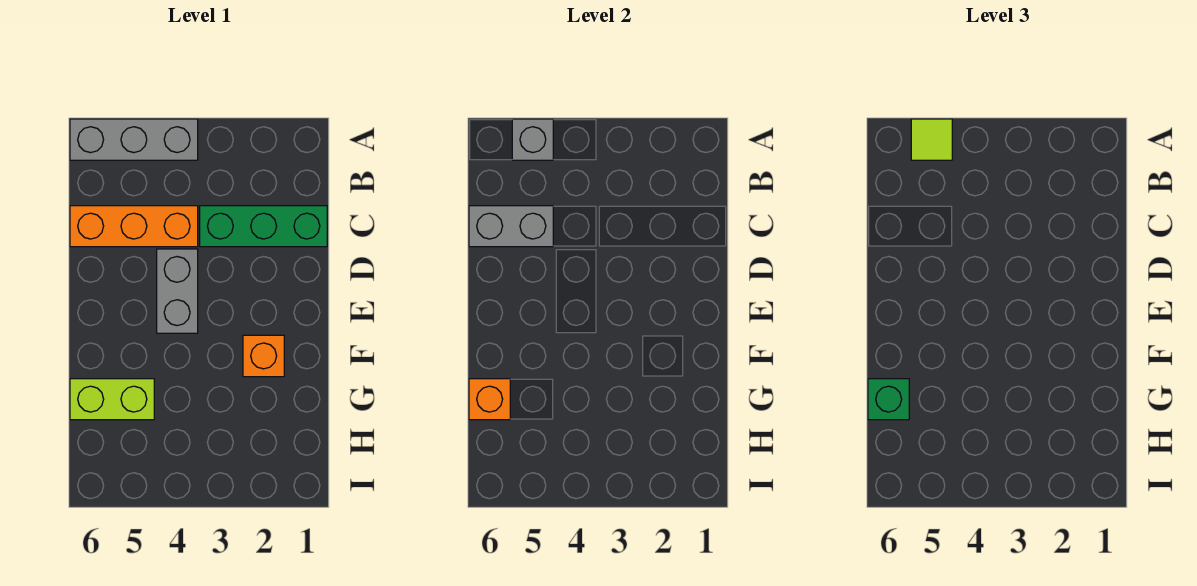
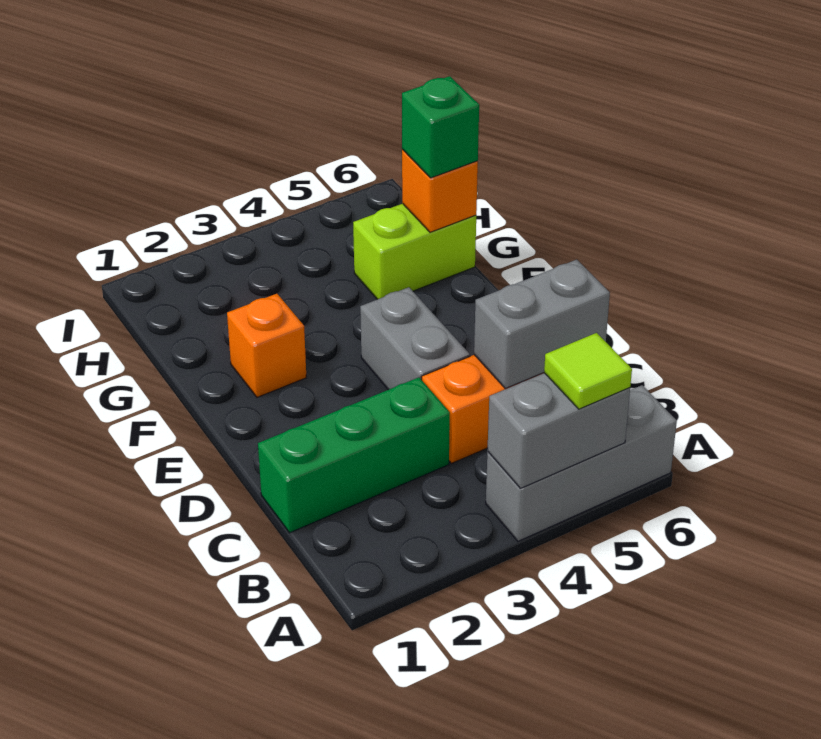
grey brick A5 level 2 -> grey brick A4:A5 level 2

